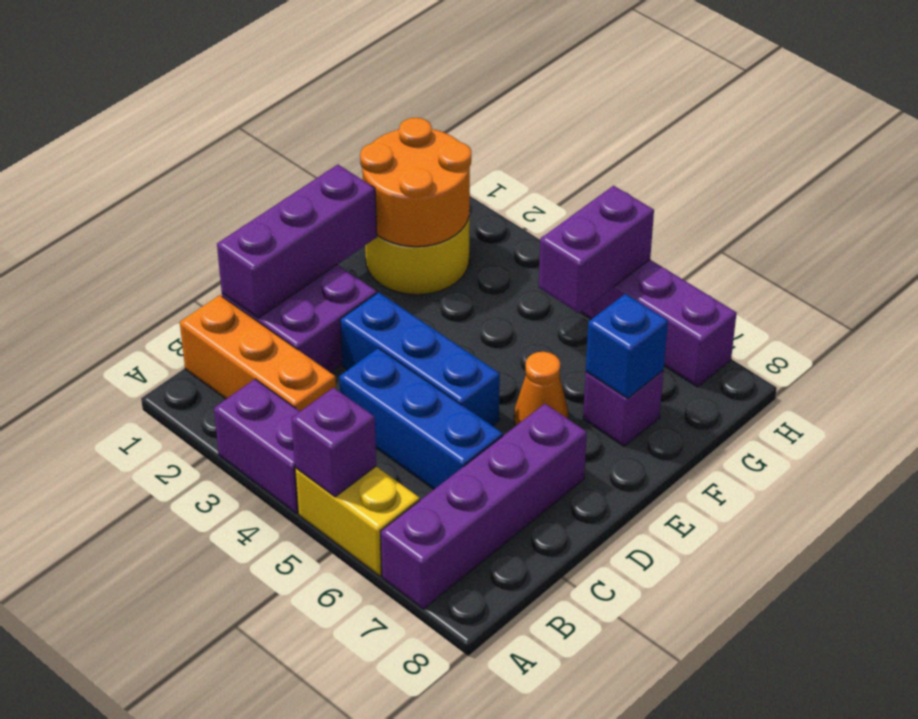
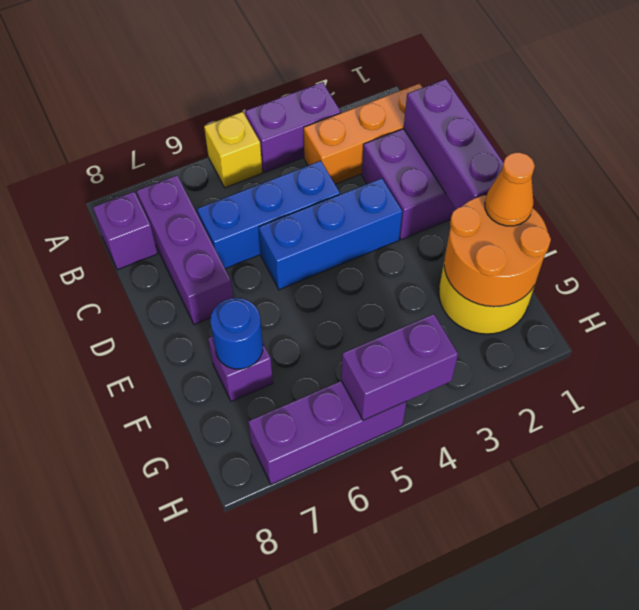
yellow brick A5:A6 level 1 -> yellow brick A5 level 1
purple brick A5 level 2 -> purple brick B8 level 1
purple brick A7:D7 level 1 -> purple brick B7:D7 level 1
orange cone E6 level 1 -> orange cone F1 level 3
blue brick F7 level 2 -> blue round brick F7 level 2
purple brick G5:H5 level 2 -> purple brick H4:H5 level 2

